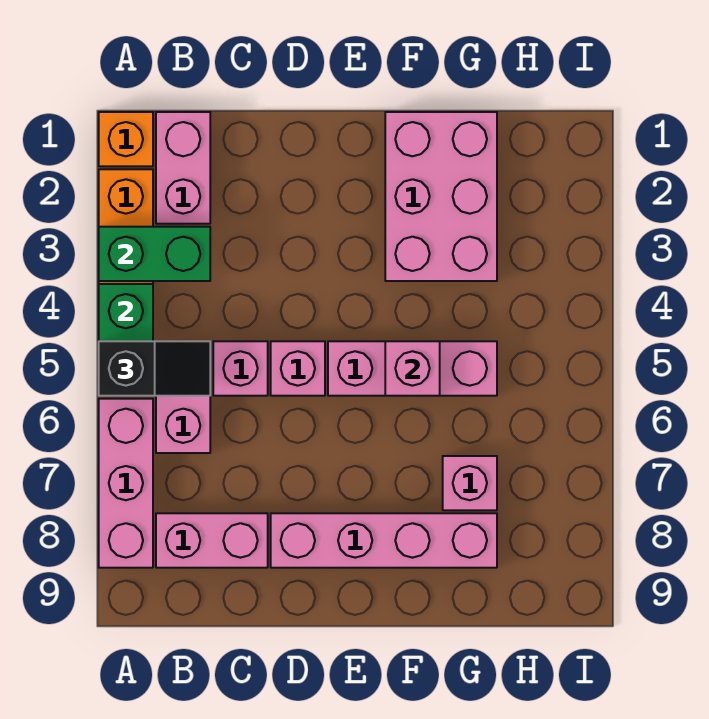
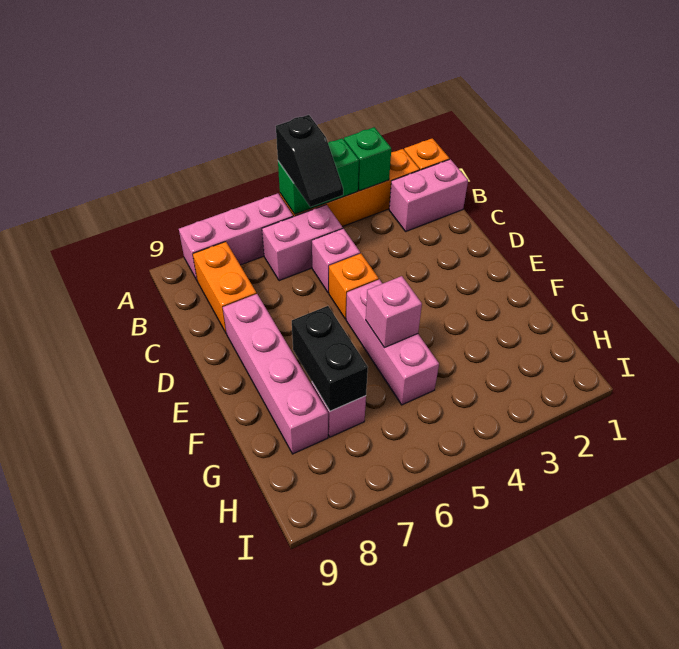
green brick A3:B3 level 2 -> green brick A3 level 2
pink brick B8:C8 level 1 -> orange brick B8:C8 level 1
pink brick D5 level 1 -> orange brick D5 level 1
pink brick F1:G3 level 1 -> none
none -> black brick F7:G7 level 2

